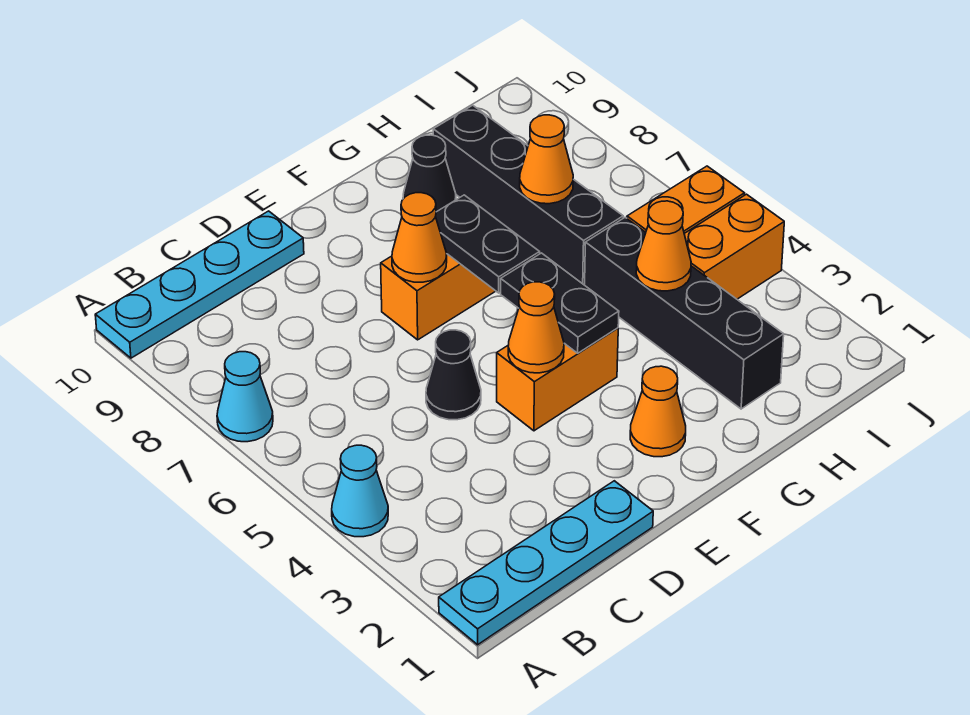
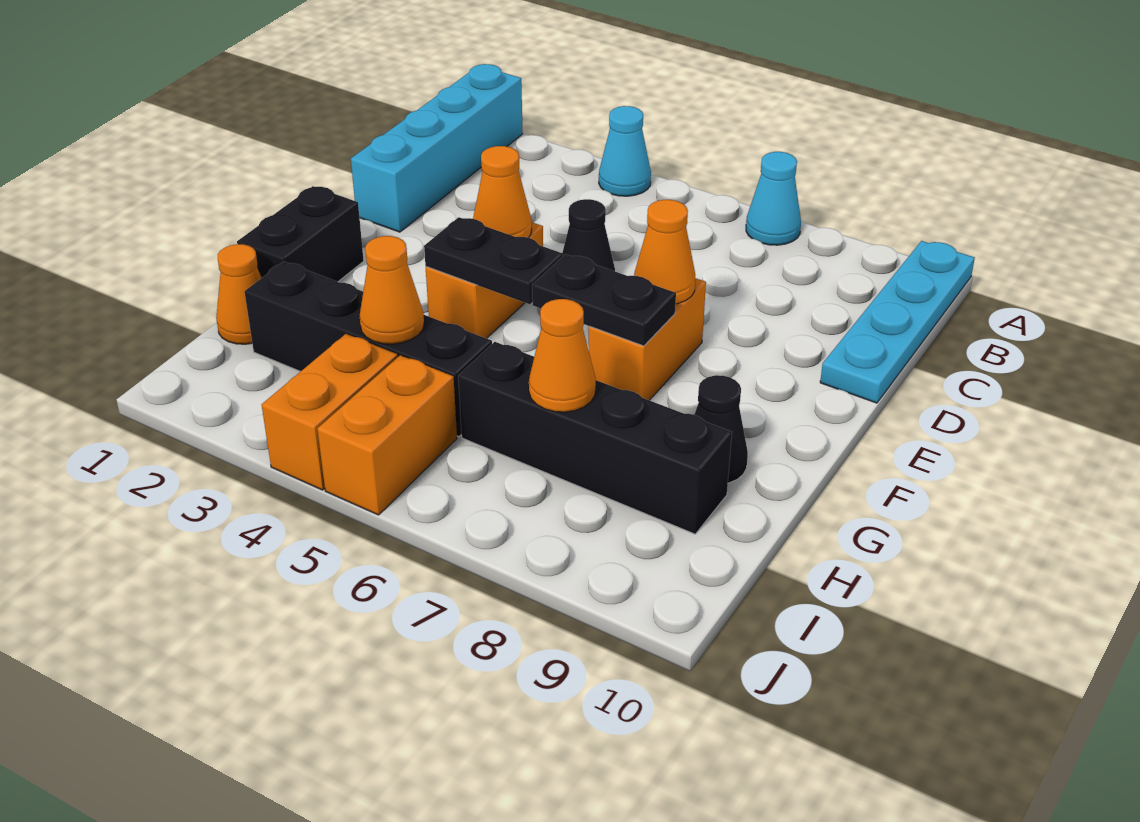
cyan plate A1:D1 level 1 -> cyan brick A1:D1 level 1
none -> black brick F1:G1 level 1
orange cone F2 level 1 -> orange cone H1 level 1

